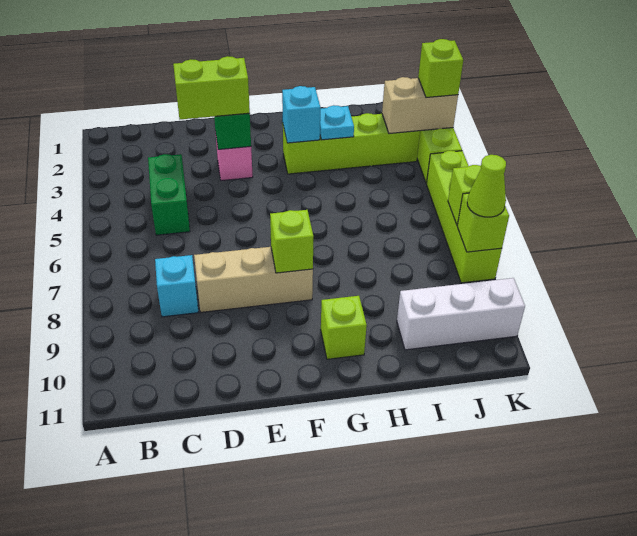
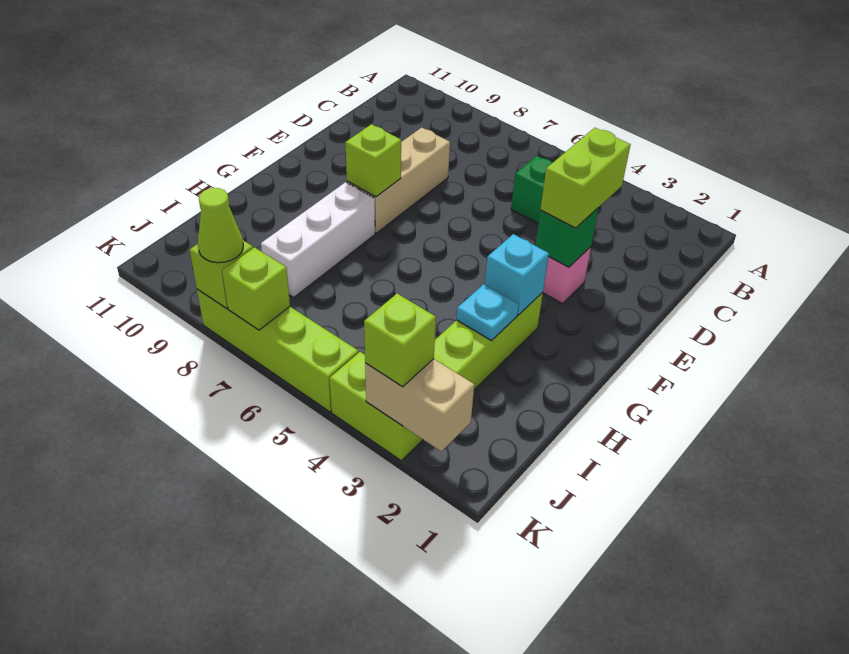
cyan brick C8 level 1 -> none
lime brick G10 level 1 -> none
white brick I10:K10 level 1 -> white brick G8:I8 level 1
tan brick J3:K3 level 2 -> tan brick K2:K3 level 2

